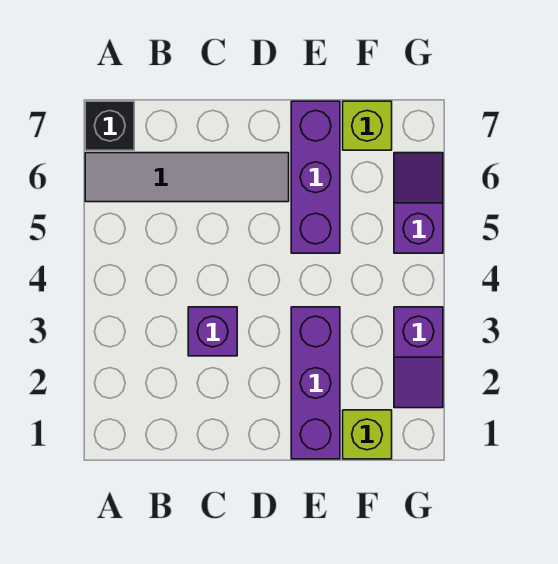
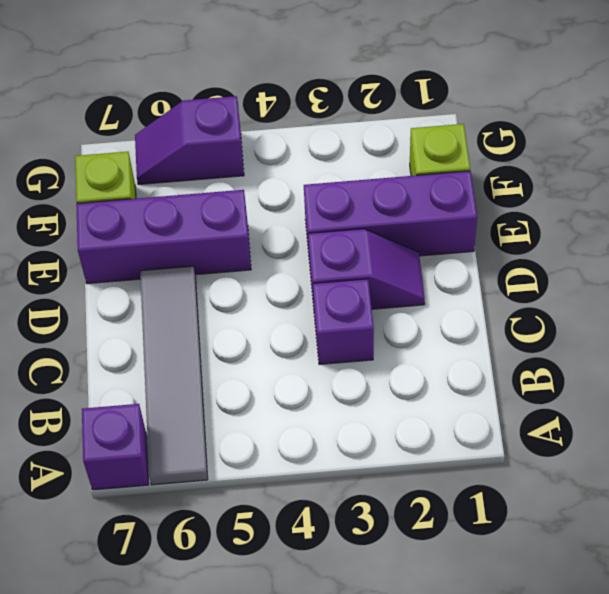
black brick A7 level 1 -> purple brick A7 level 1
purple slope G2:G3 level 1 top 3 -> purple slope D2:D3 level 1 top 3

